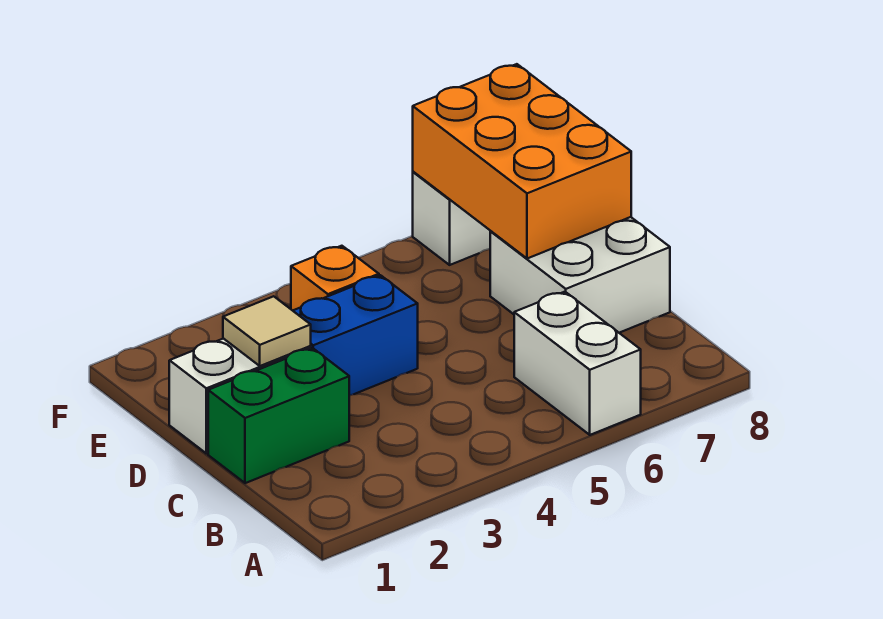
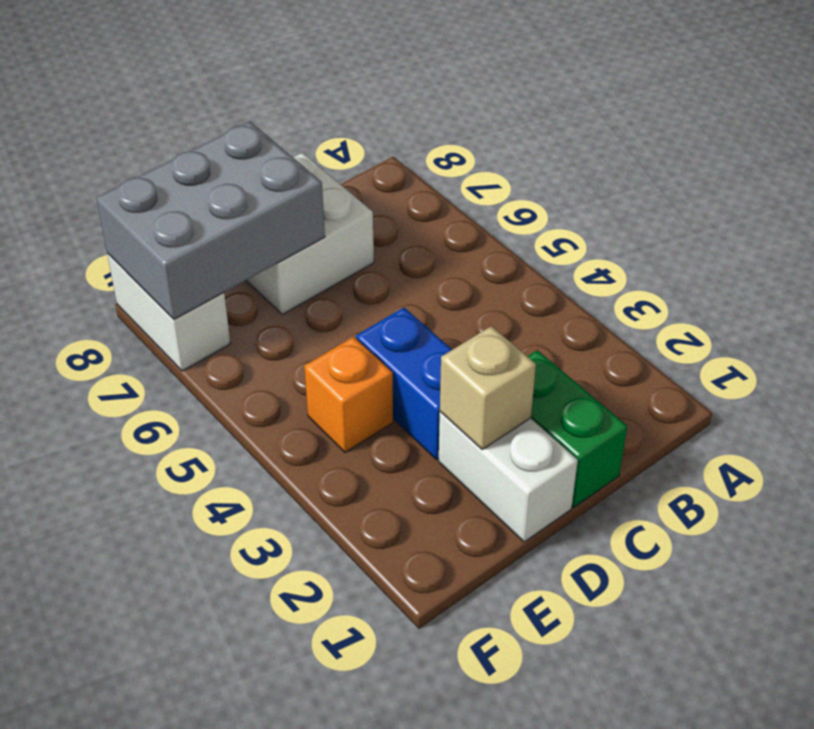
white brick A6:B6 level 1 -> none
tan tile D2 level 2 -> tan brick D2 level 2
orange brick D7:F8 level 2 -> grey brick D7:F8 level 2

